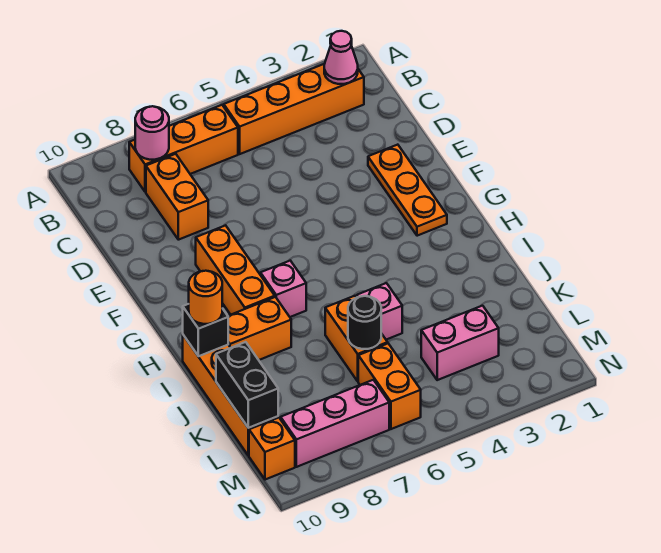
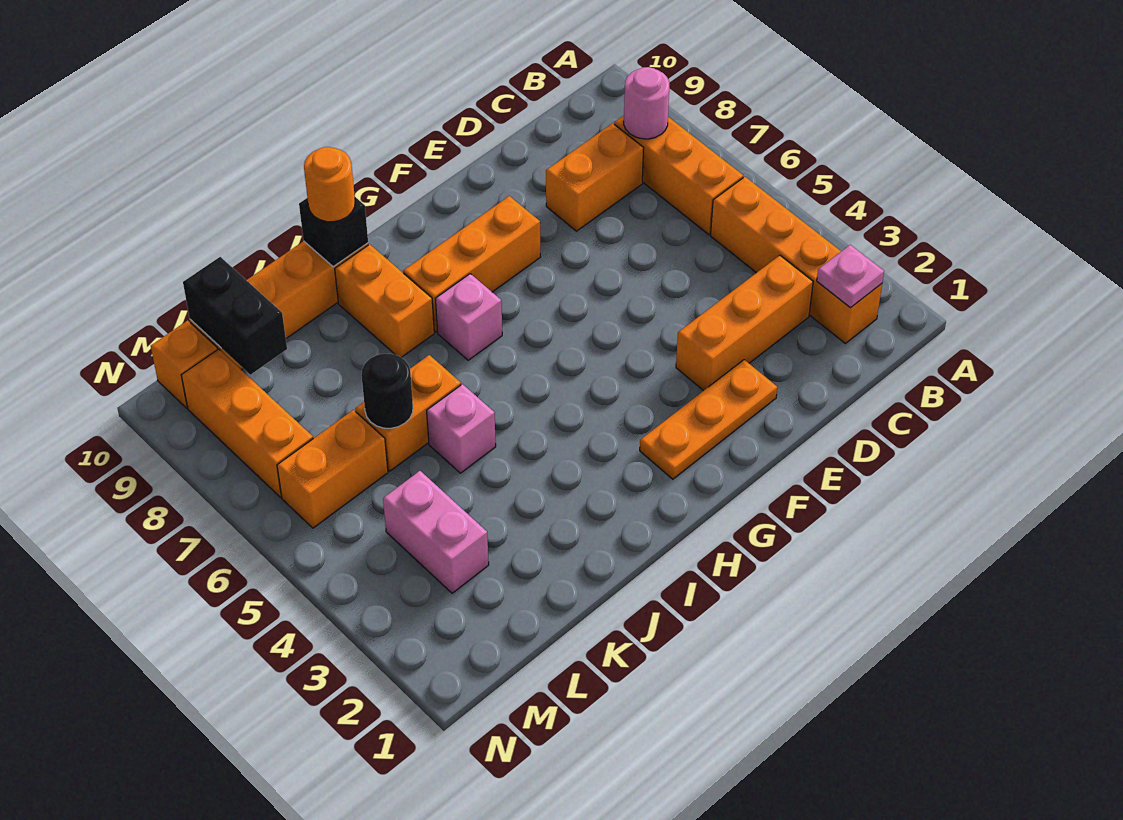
pink cone B2 level 2 -> pink plate B2 level 2
none -> orange brick C3:E3 level 1
black brick K10:L10 level 2 -> black brick L9:L10 level 2
pink brick M7:M9 level 1 -> orange brick M7:M9 level 1

